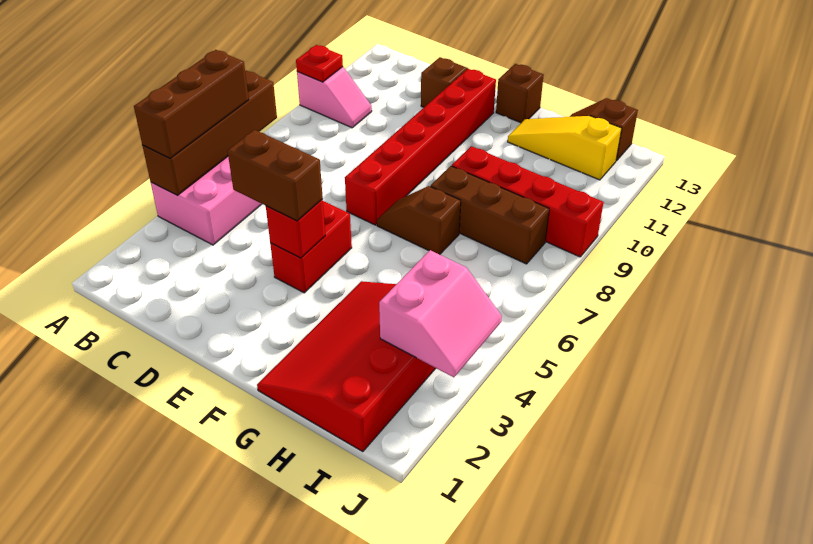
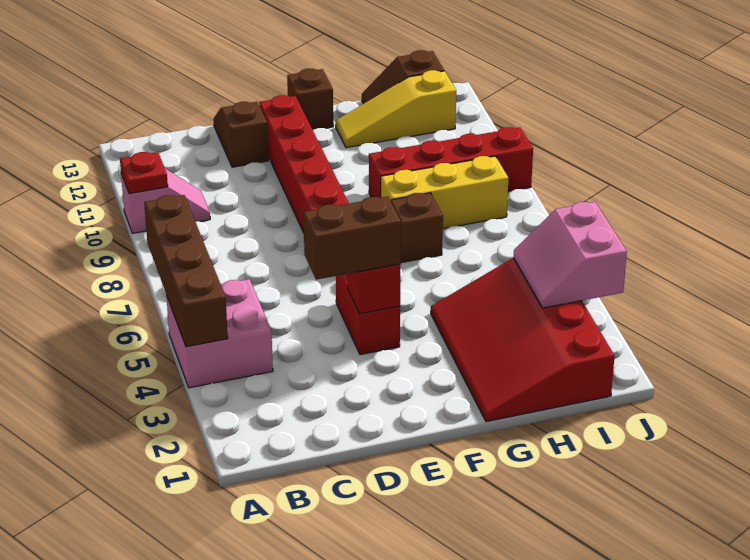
brown brick A4:A6 level 3 -> none
brown brick G8:I8 level 1 -> yellow brick G8:I8 level 1
pink slope I3:J4 level 2 top I -> pink slope I3:J4 level 2 top J

